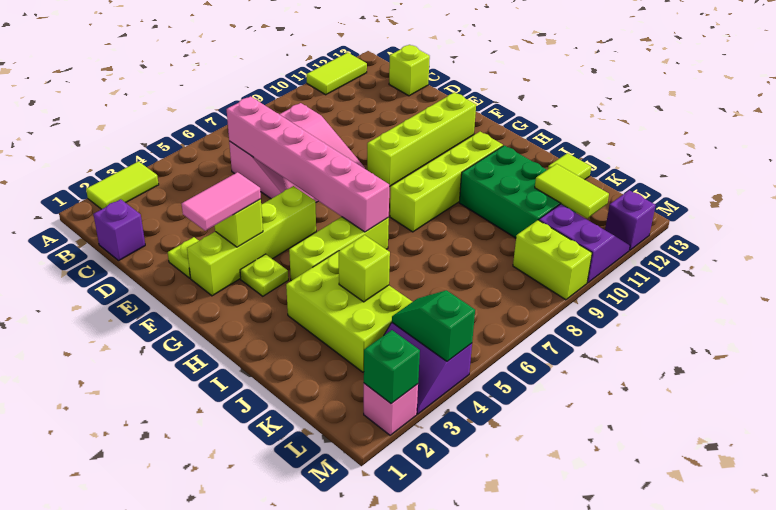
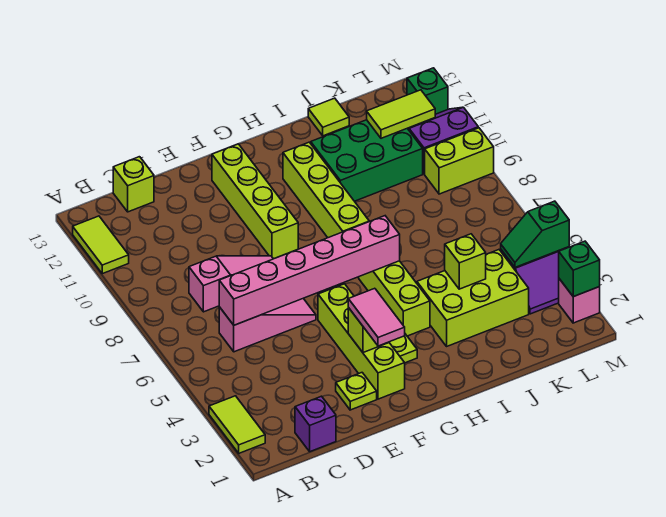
purple brick M12 level 1 -> green brick M12 level 1

